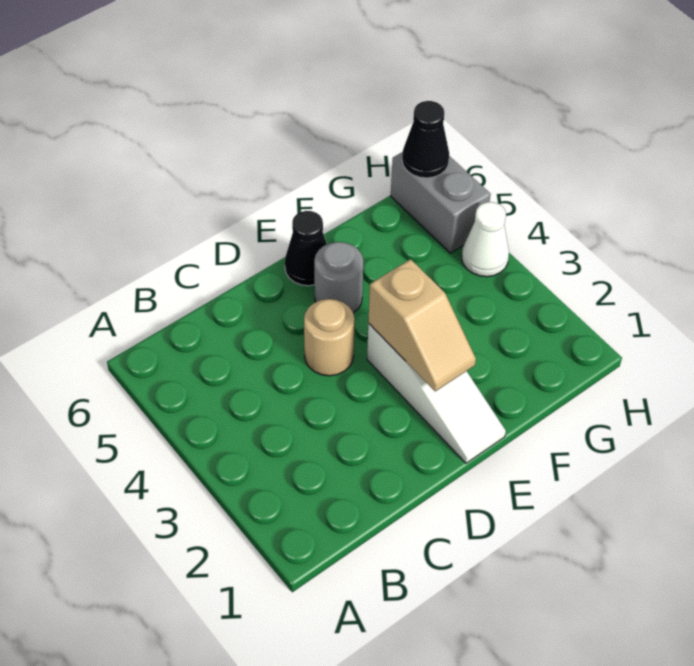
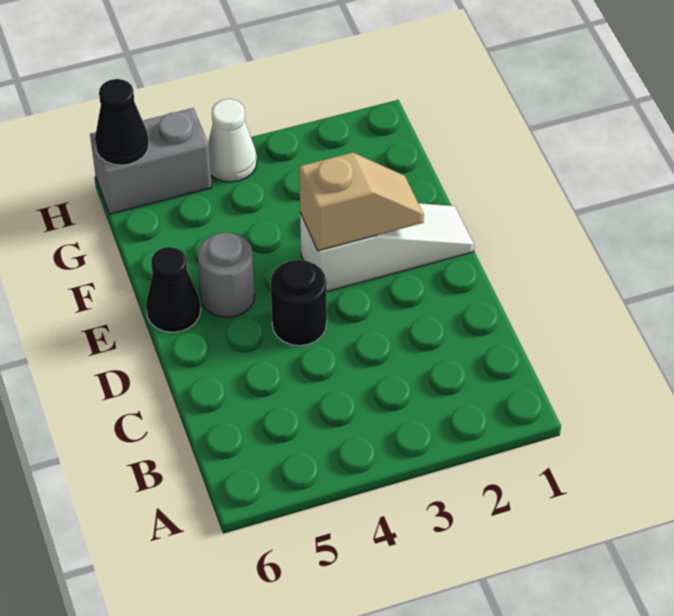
tan round brick D4 level 1 -> black round brick D4 level 1

